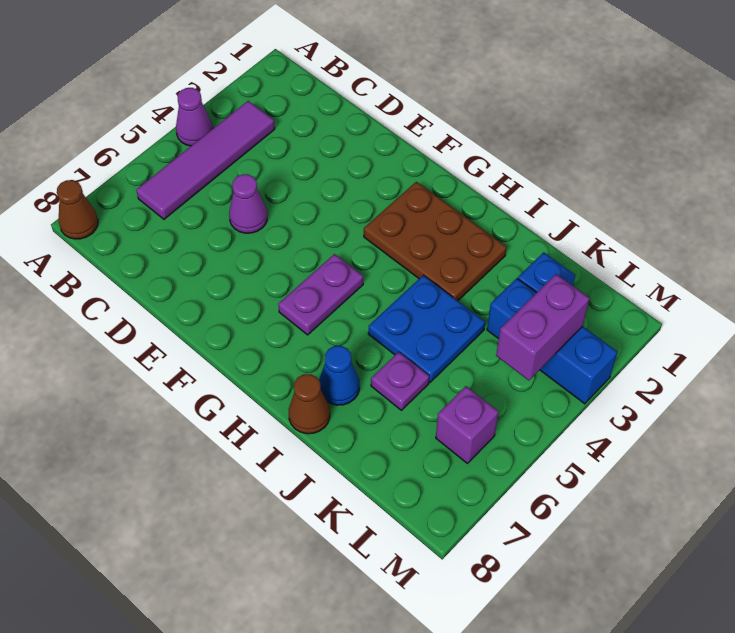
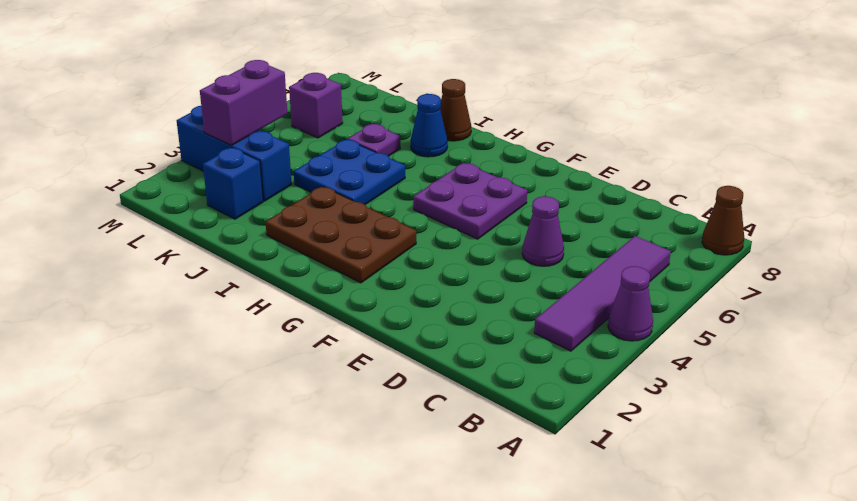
purple plate G5:G6 level 1 -> purple plate F5:G6 level 1

